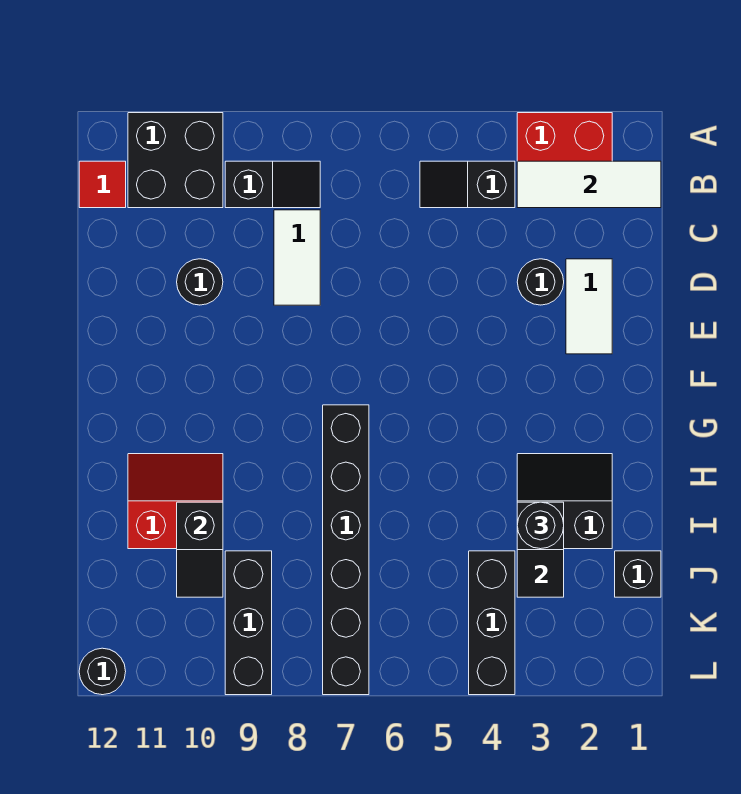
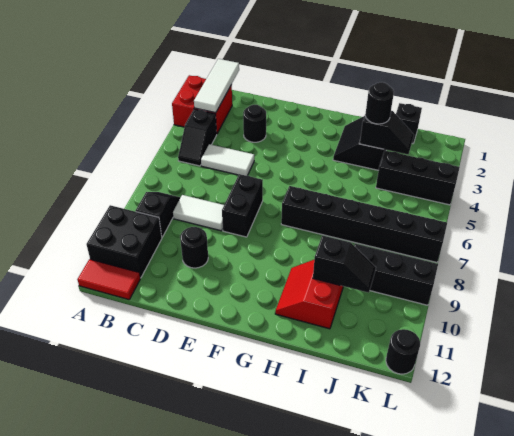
red tile B12 level 1 -> red tile A12:B12 level 1
white tile D2:E2 level 1 -> white tile C5:D5 level 1
none -> black brick E7:E8 level 1

